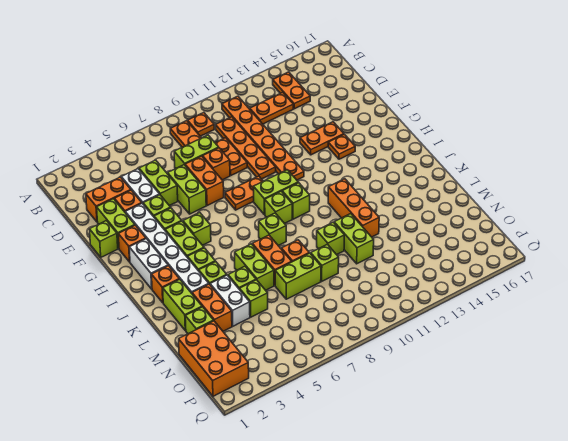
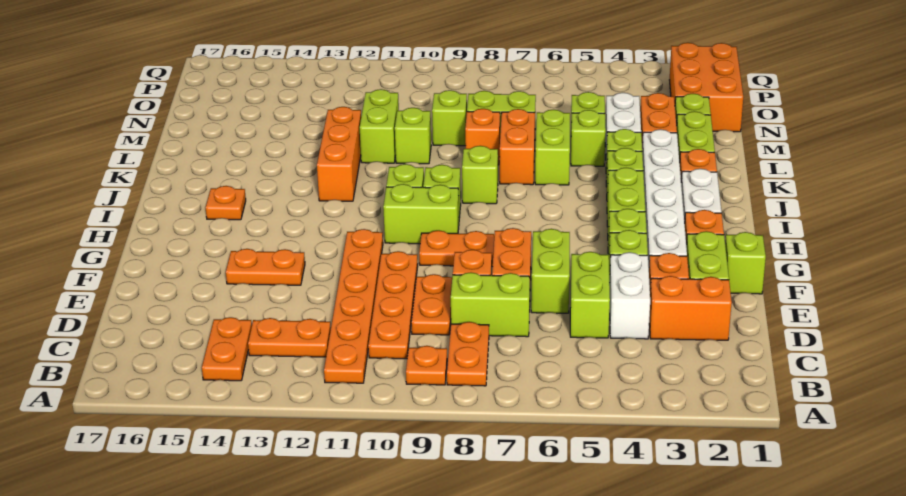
orange plate G14 level 1 -> orange plate I15 level 1
lime brick H5 level 1 -> none

